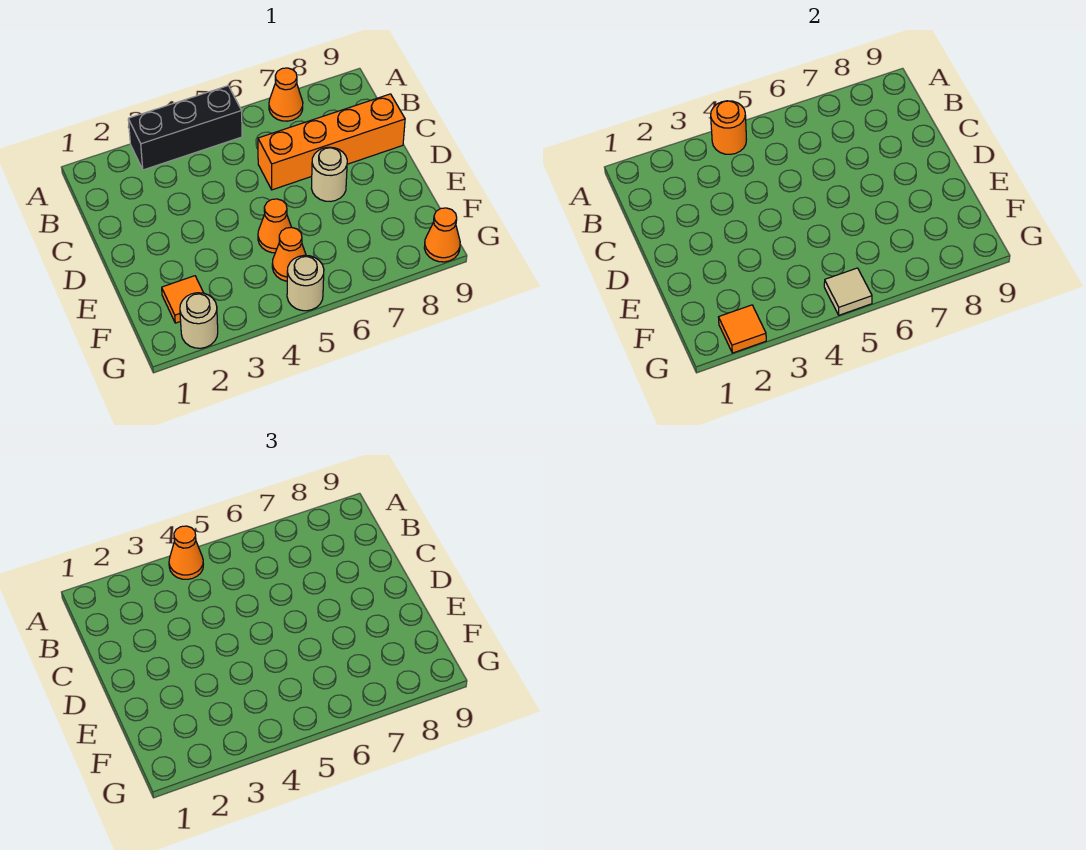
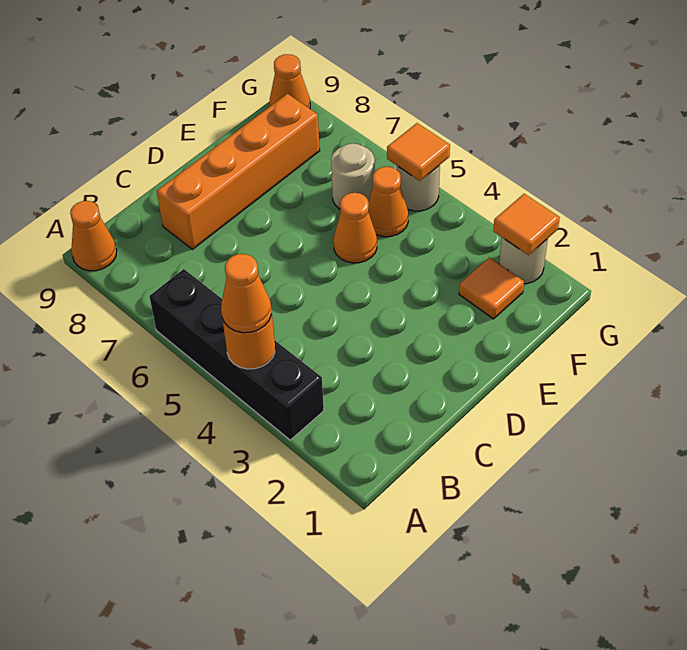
black brick A3:A5 level 1 -> black brick A3:A6 level 1
orange cone A7 level 1 -> orange cone A9 level 1
orange brick C6:C9 level 1 -> orange brick C8:F8 level 1
tan round brick D7 level 1 -> tan round brick F6 level 1
tan tile G5 level 2 -> orange tile G5 level 2

